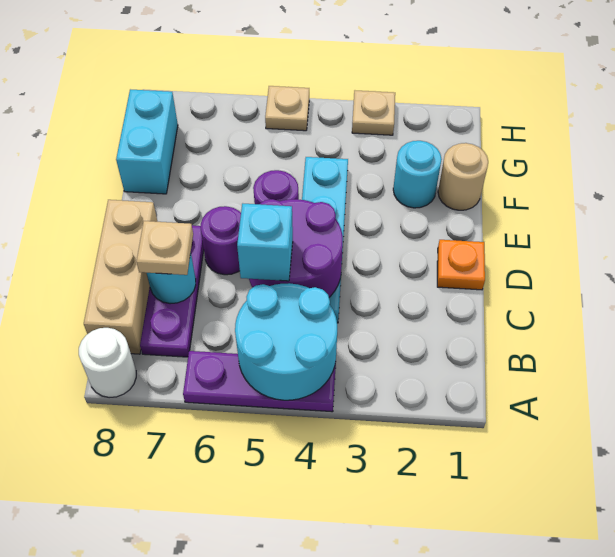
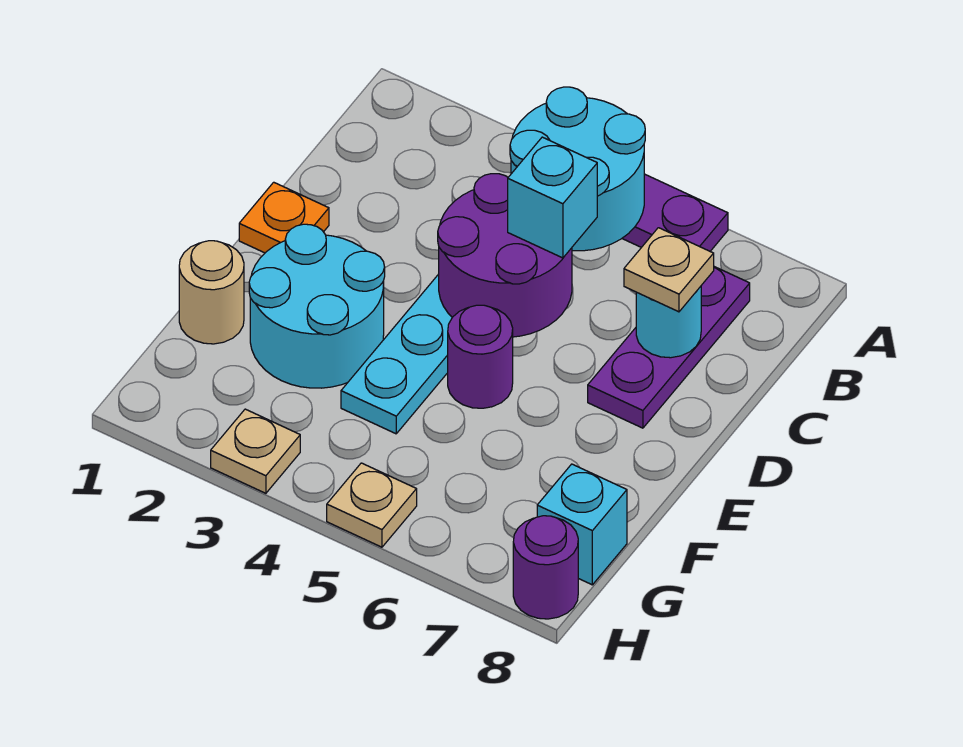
white round brick A8 level 1 -> none
tan brick B8:D8 level 1 -> none
purple round brick D6 level 1 -> purple round brick H8 level 1
cyan round brick F2 level 1 -> cyan round brick E2:F3 level 1
cyan brick F8:G8 level 1 -> cyan brick G8 level 1

